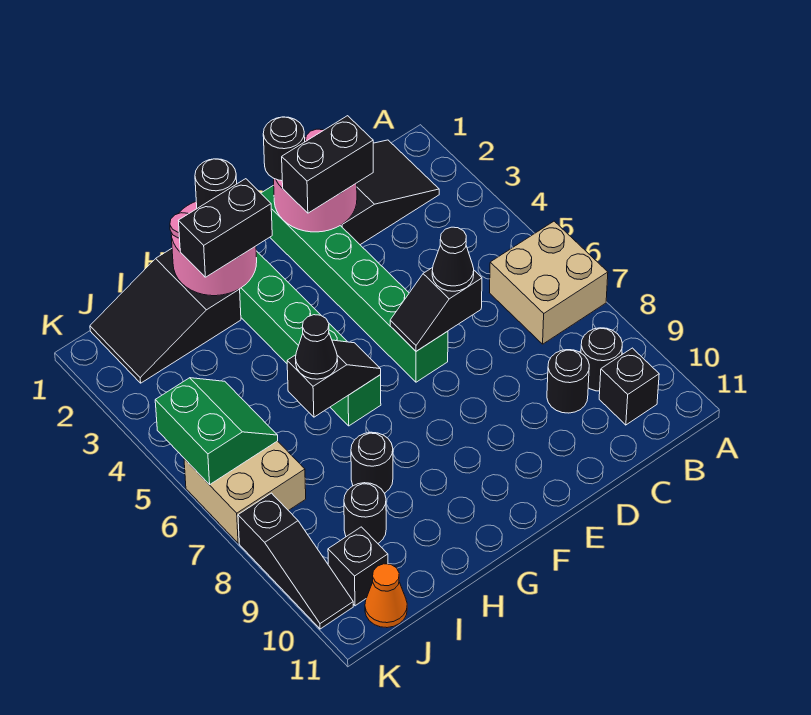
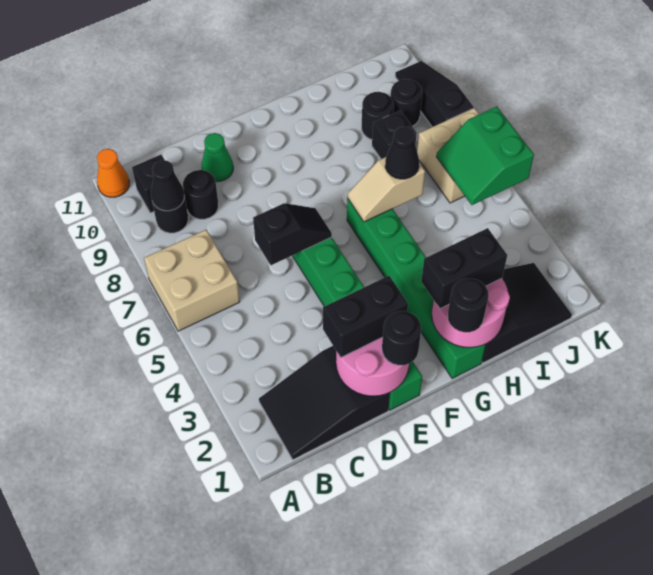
black cone D6 level 3 -> black cone B9 level 2
none -> green cone D10 level 1
black slope G6:H6 level 2 top H -> tan slope G6:H6 level 2 top H
black round brick H8 level 1 -> black round brick J9 level 1
black brick J10 level 1 -> black brick I8 level 1
orange cone J11 level 1 -> orange cone A11 level 1

